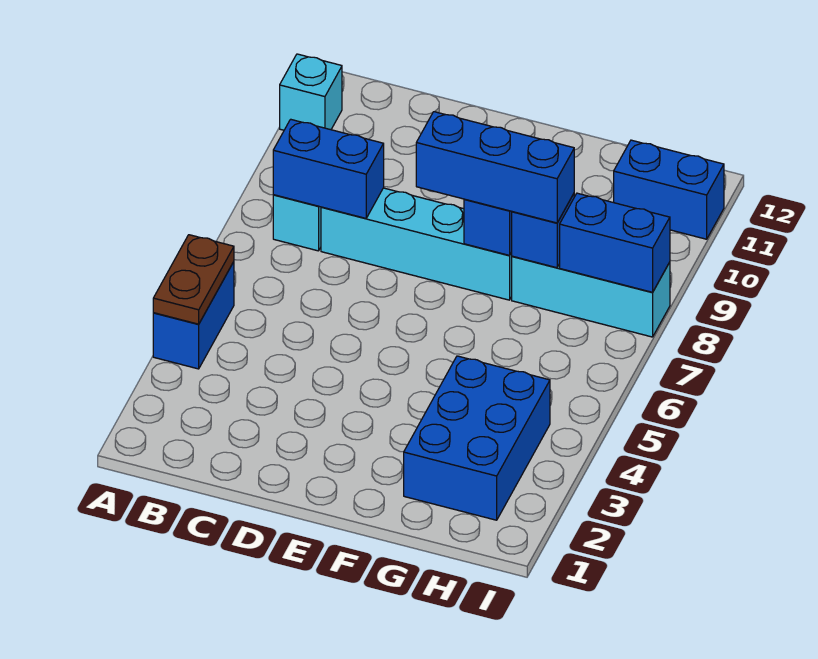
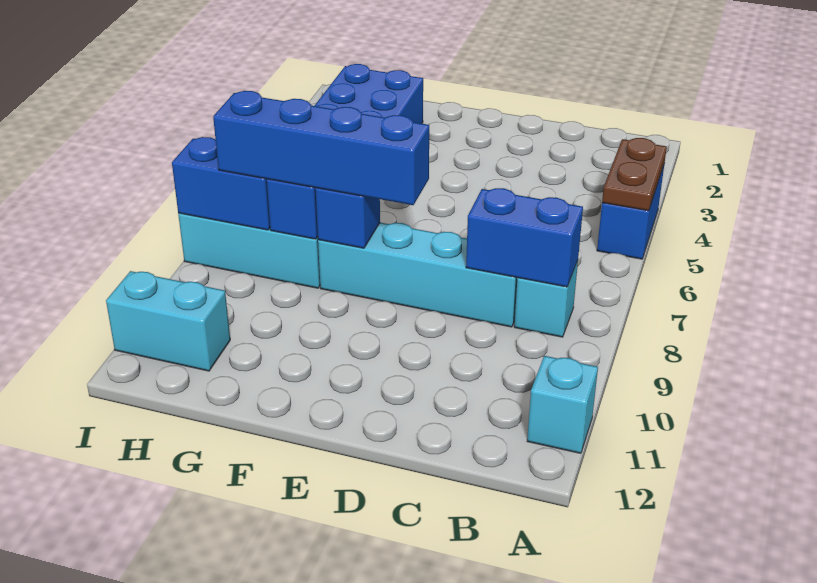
blue brick E8:G8 level 3 -> blue brick E8:H8 level 3
blue brick H11:I11 level 1 -> cyan brick H11:I11 level 1

